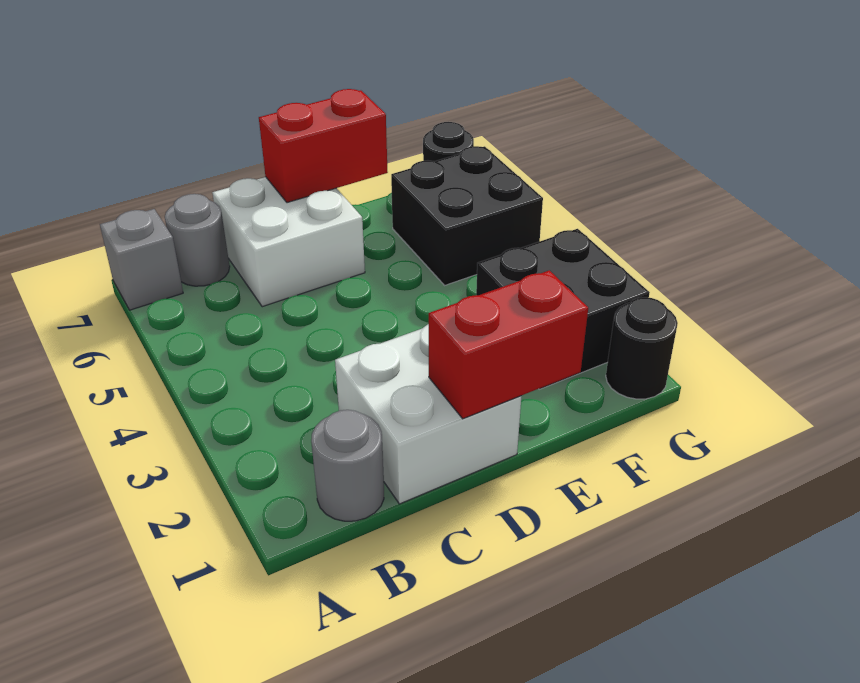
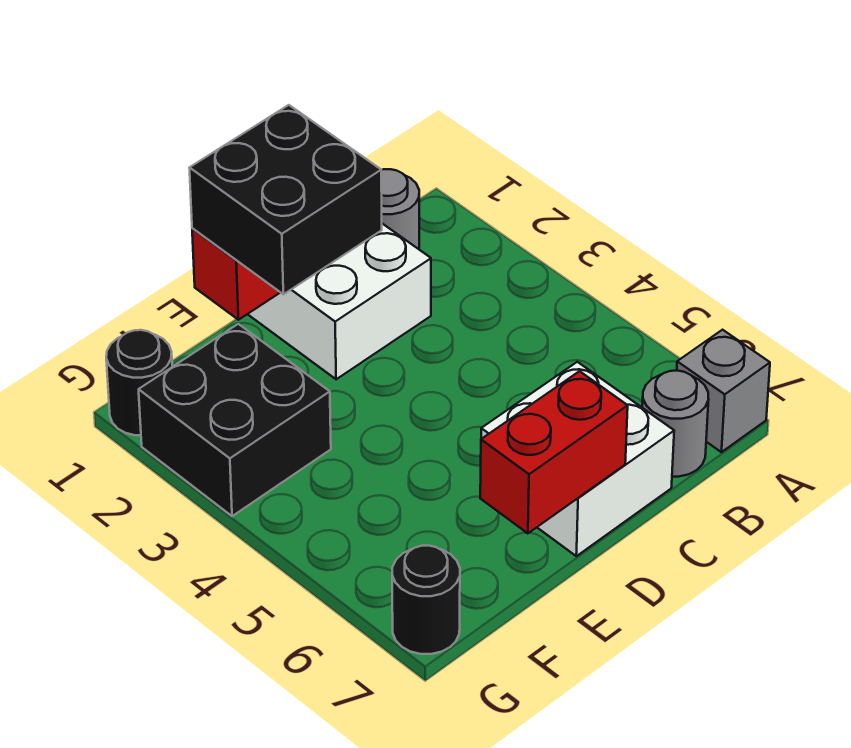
black brick F5:G6 level 1 -> black brick D1:E2 level 3

